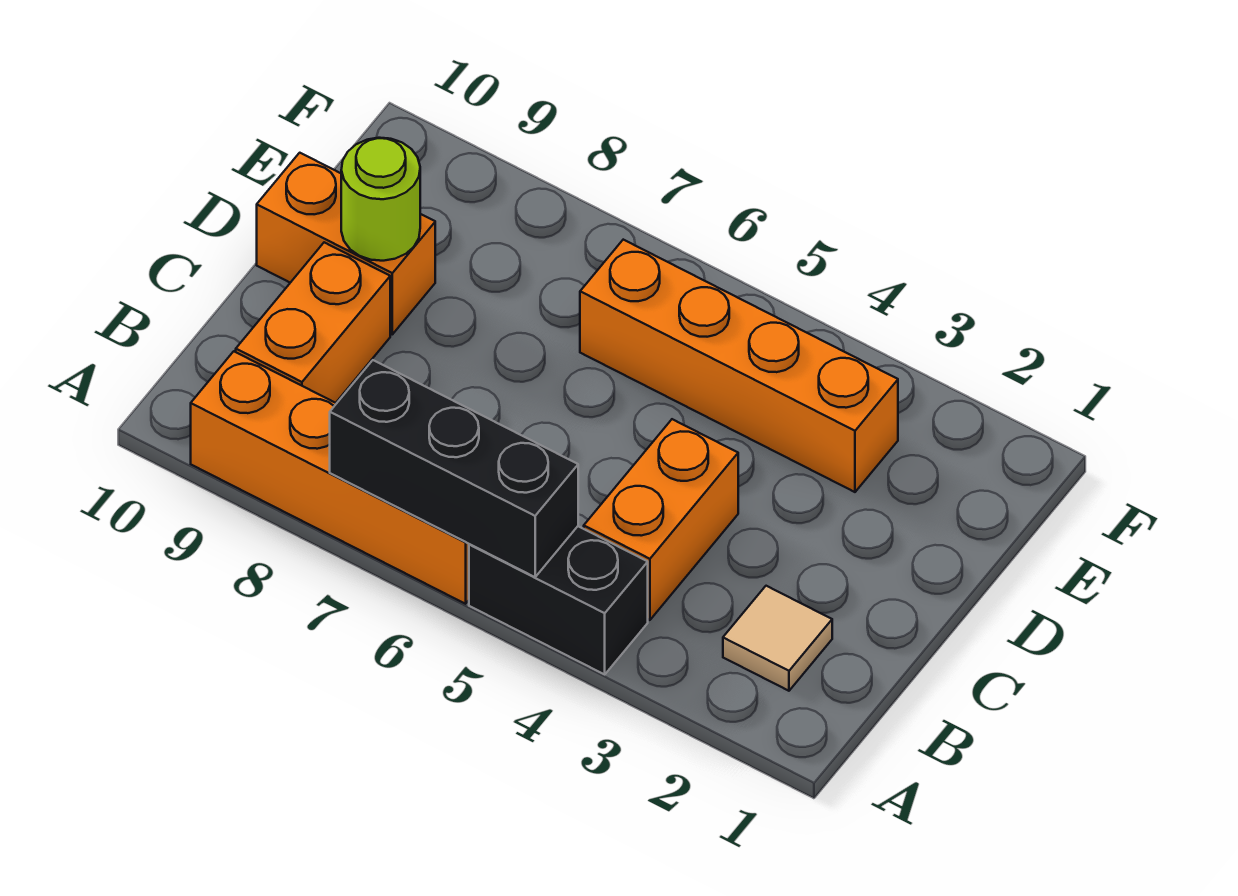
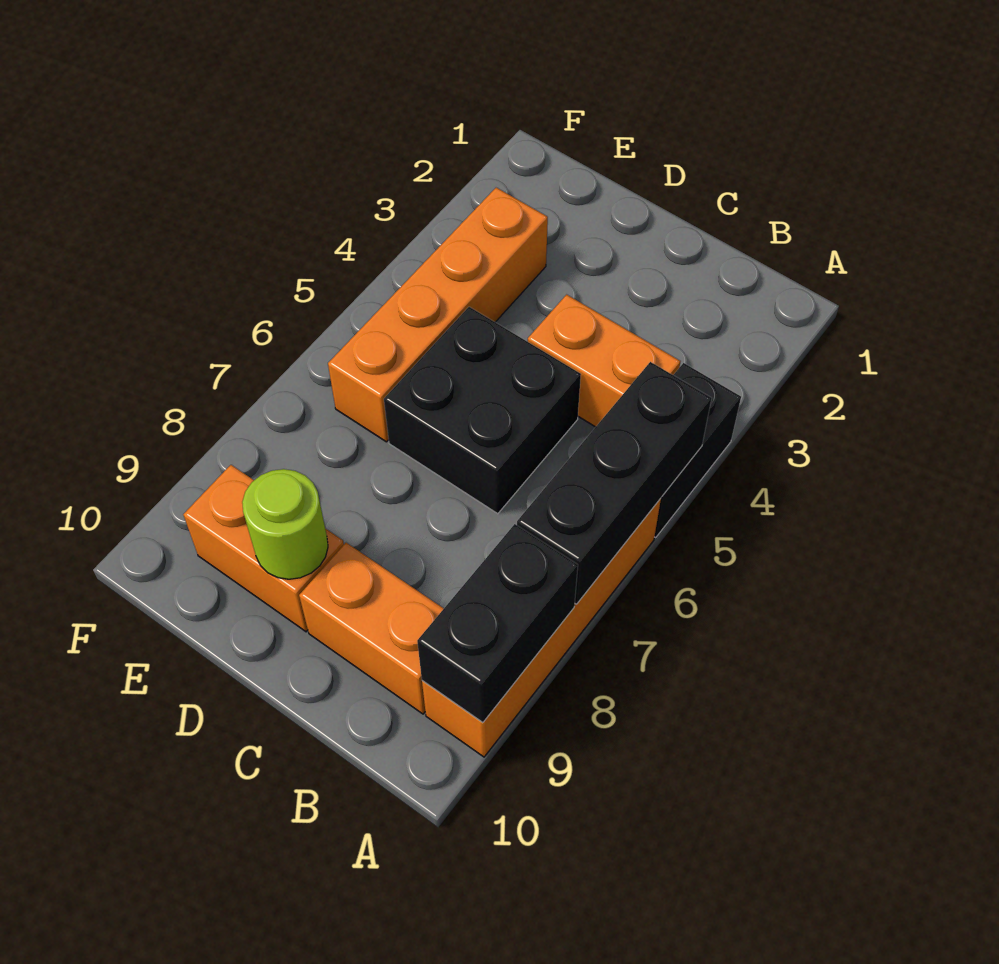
none -> black brick A8:A9 level 2
tan tile B2 level 1 -> none
none -> black brick C5:D6 level 1
orange brick D9:D10 level 1 -> orange brick D9:E9 level 1

